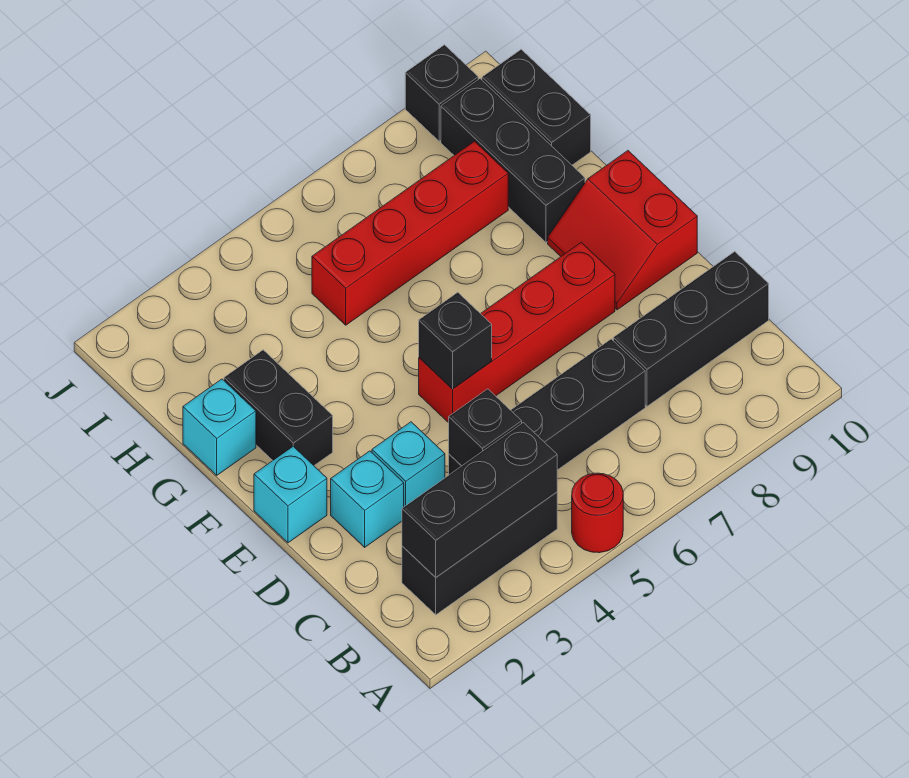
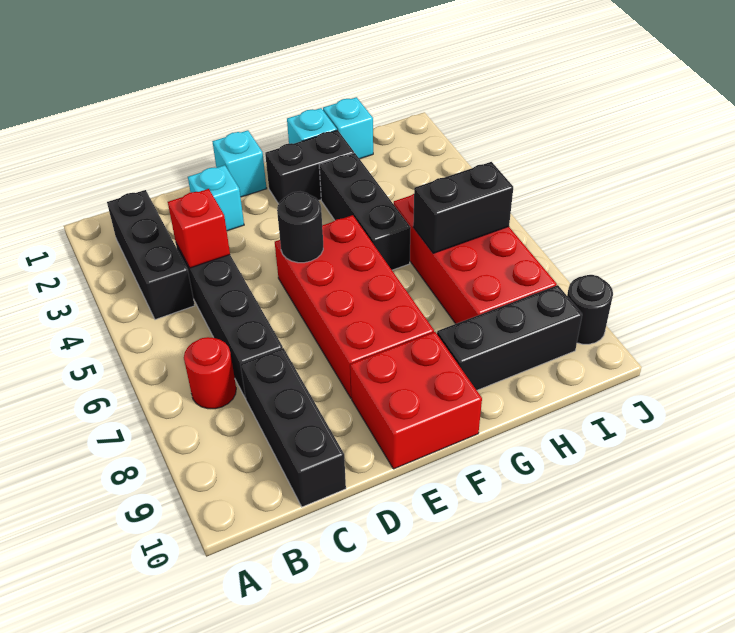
red round brick A5 level 1 -> red round brick B7 level 1
black brick B2:B4 level 2 -> black brick G3:G5 level 1
black brick C4 level 2 -> red brick C4 level 2
cyan brick D3 level 1 -> cyan brick H1 level 1
red brick E5:E8 level 1 -> red brick E5:F8 level 1
black brick E5 level 2 -> black round brick E5 level 2
red slope E9:F10 level 1 top 10 -> red brick E9:F10 level 1
red brick H5:H8 level 1 -> red brick H5:I8 level 1
black brick H10:I10 level 1 -> black brick H6:I6 level 2
black brick J9 level 1 -> black round brick J9 level 1

